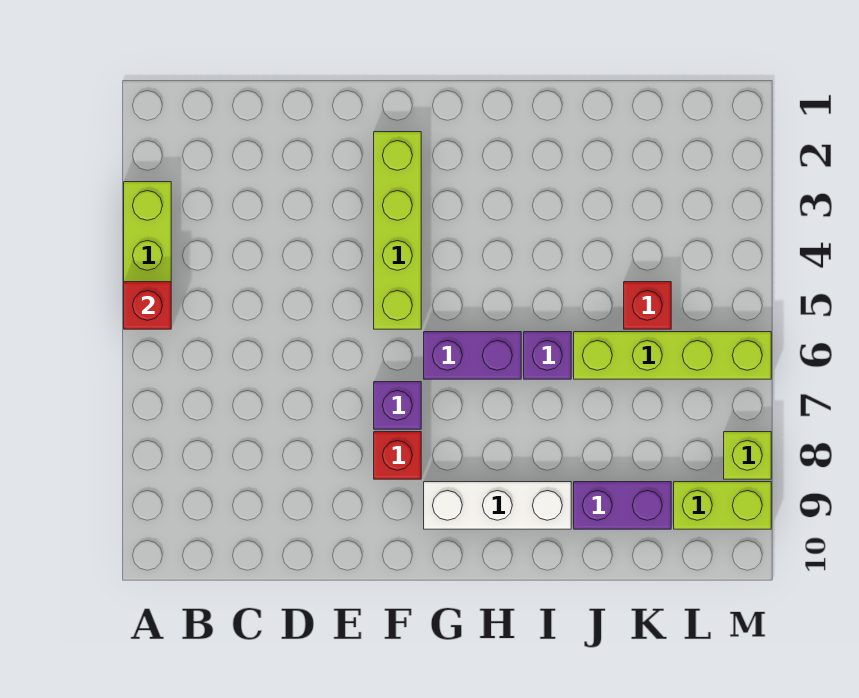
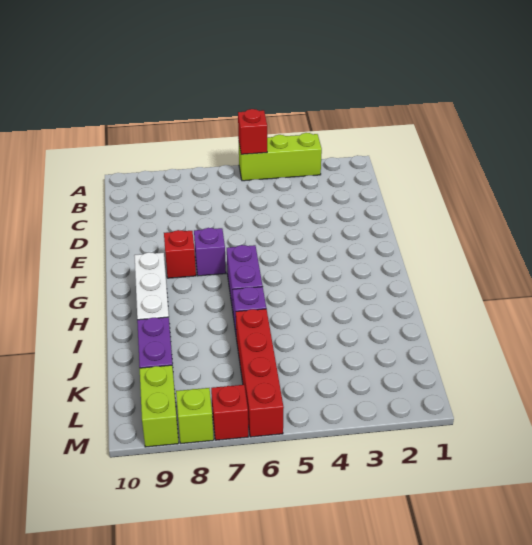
lime brick F2:F5 level 1 -> none
lime brick J6:M6 level 1 -> red brick J6:M6 level 1
red brick K5 level 1 -> red brick M7 level 1

